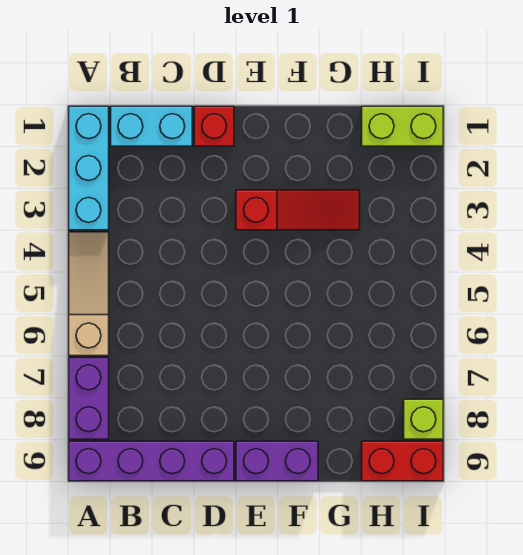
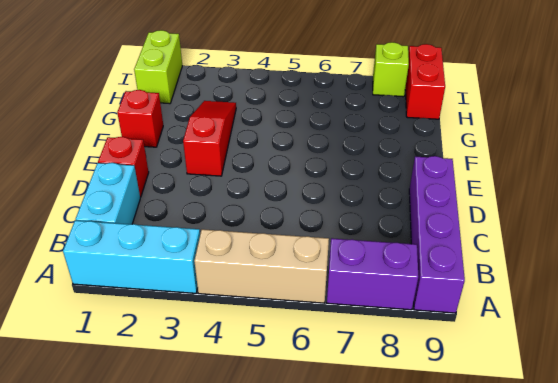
tan slope A4:A6 level 1 top 6 -> tan brick A4:A6 level 1
purple brick E9:F9 level 1 -> none
none -> red brick F1 level 1

